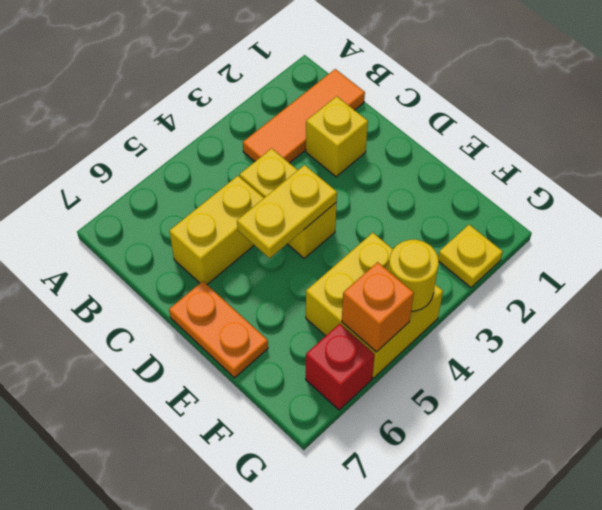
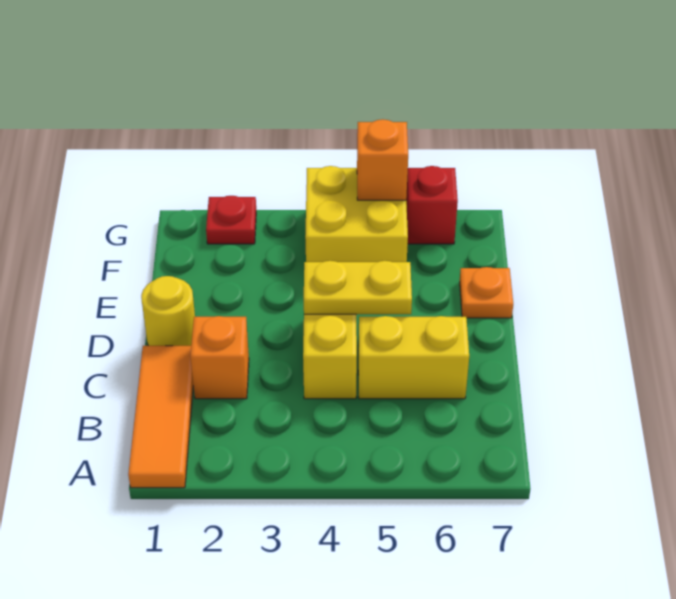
orange tile B1:B3 level 1 -> orange tile A1:C1 level 1
yellow brick C2 level 1 -> orange brick C2 level 1
orange plate D7:E7 level 1 -> orange plate E7 level 1
yellow plate G2 level 1 -> red plate G2 level 1
yellow round brick G4 level 2 -> yellow round brick D1 level 1

